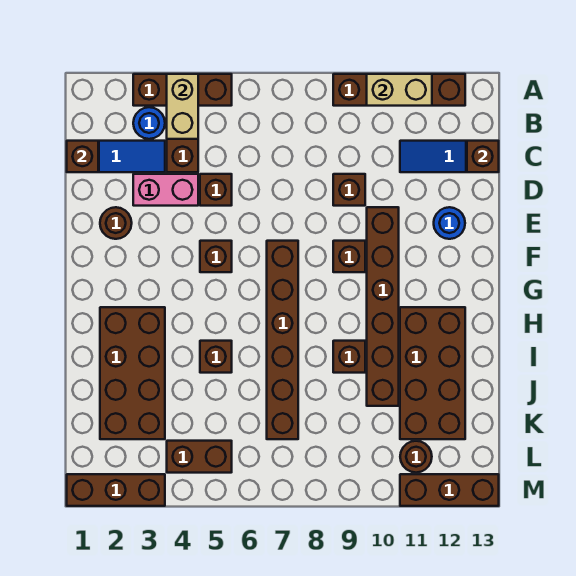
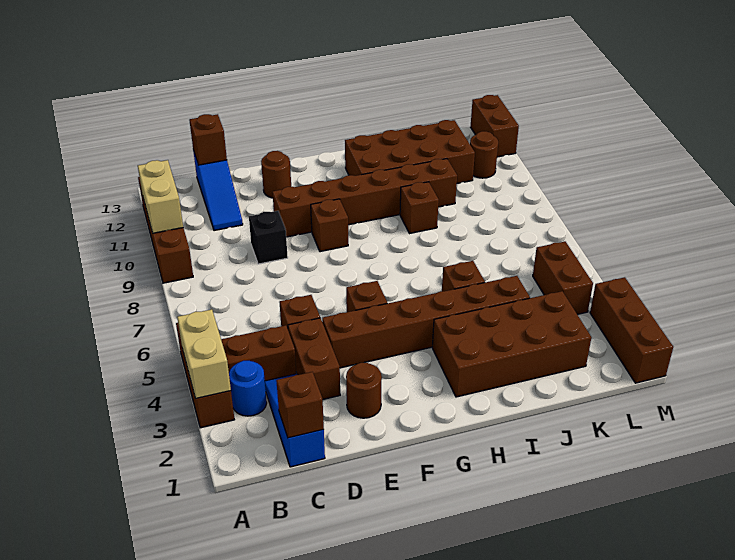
tan brick A4:B4 level 2 -> tan brick A3:A4 level 2
pink brick D3:D4 level 1 -> brown brick D3:D4 level 1
brown brick D9 level 1 -> black brick D9 level 1
blue round brick E12 level 1 -> brown round brick E12 level 1
brown brick F7:K7 level 1 -> brown brick E4:J4 level 1
brown brick M11:M13 level 1 -> brown brick M12:M13 level 1

